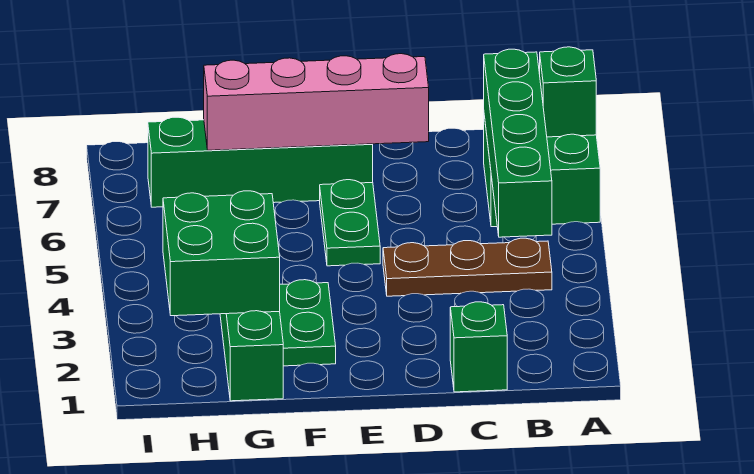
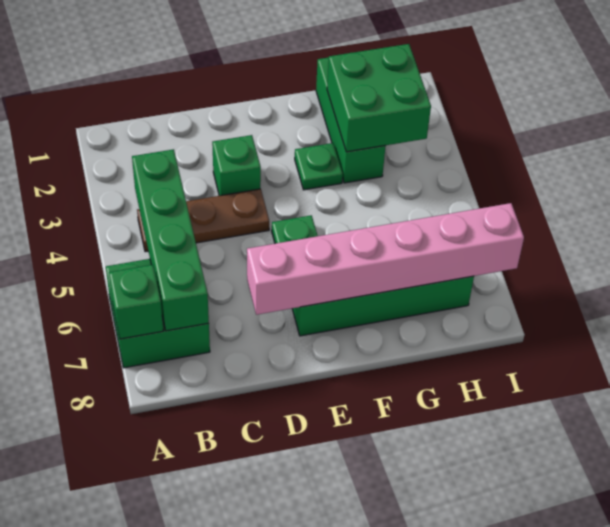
green brick C1 level 1 -> green brick D3 level 1
pink brick D7:G7 level 2 -> pink brick D7:I7 level 2
green plate F2:F3 level 1 -> green plate F3 level 1

